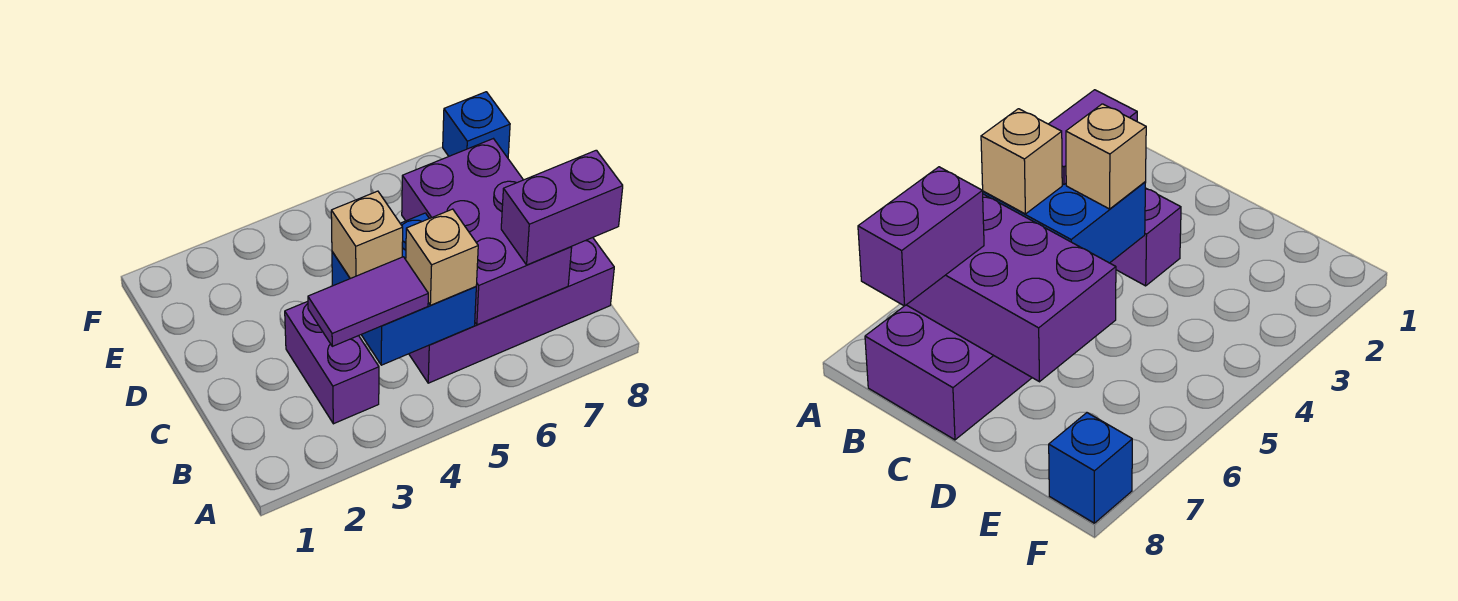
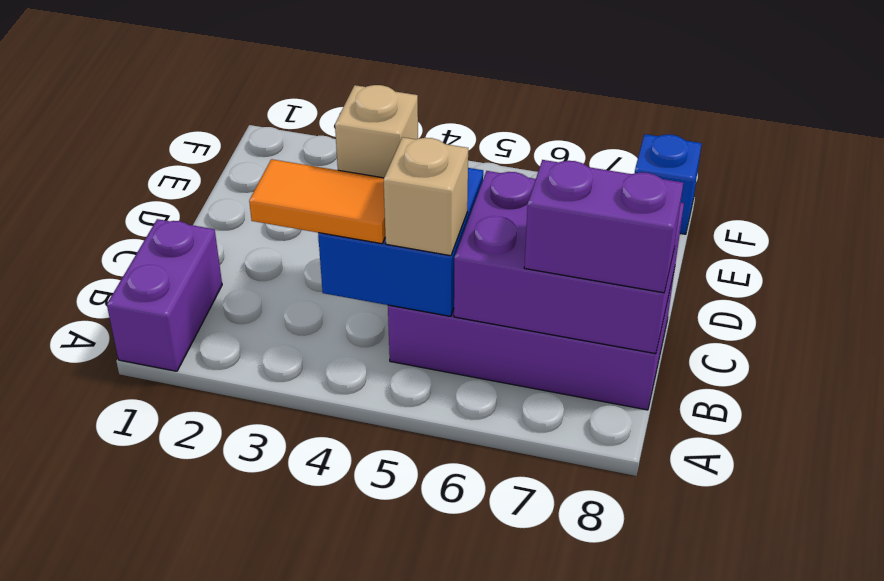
purple brick B3:C3 level 1 -> purple brick A1:B1 level 1
purple tile B3:B4 level 3 -> orange tile B3:B4 level 3
purple brick B6:D7 level 2 -> purple brick B6:C8 level 2

